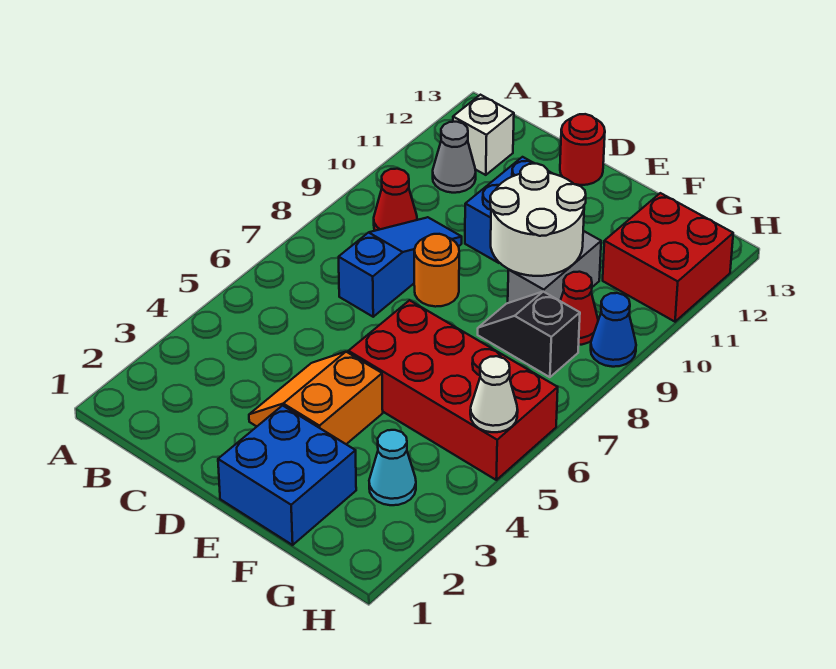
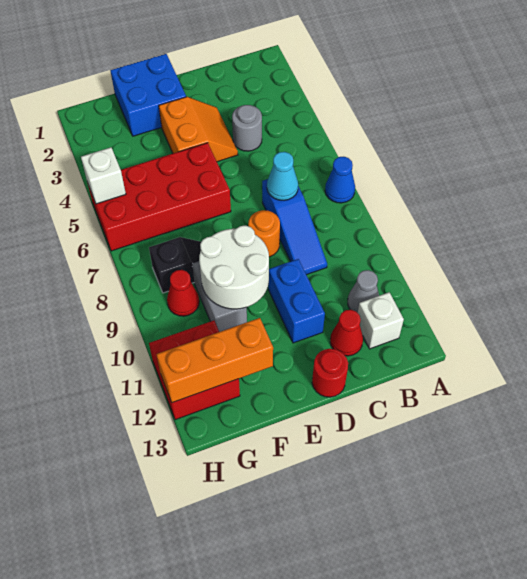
red cone B9 level 1 -> red cone C12 level 1
none -> grey round brick C4 level 1
none -> orange brick F12:H12 level 2
cyan cone G3 level 1 -> cyan cone C7 level 2
white cone H5 level 2 -> white brick H5 level 2
blue cone H9 level 1 -> blue cone A7 level 1

